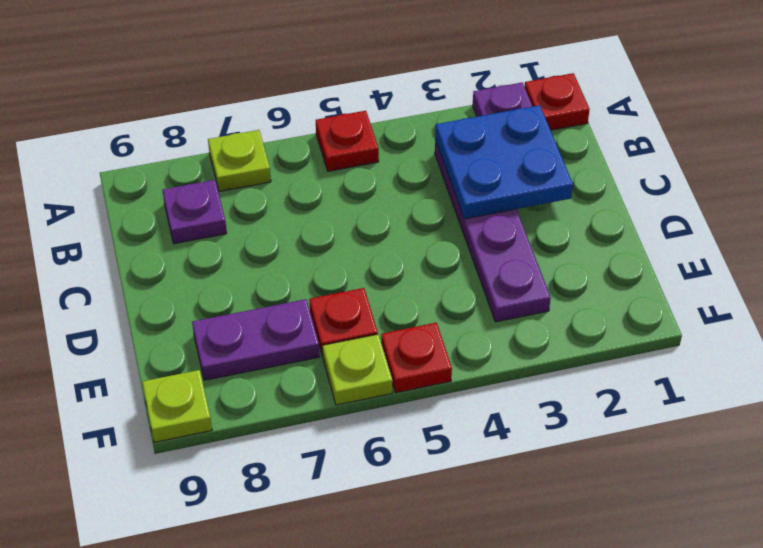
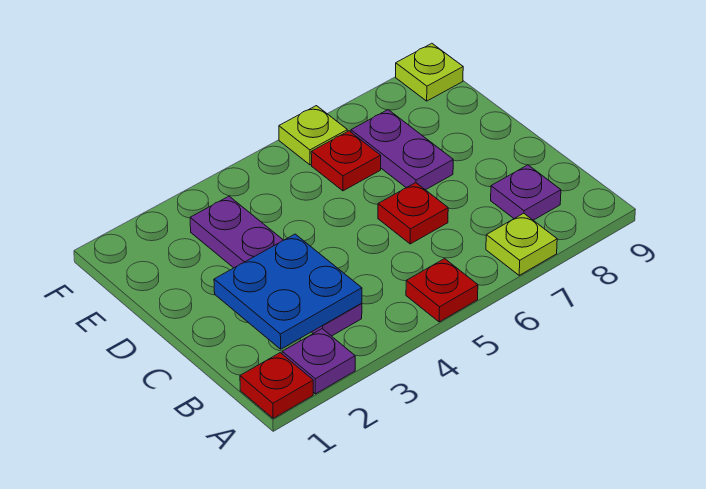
purple plate E7:E8 level 1 -> purple plate D7:E7 level 1
red plate F5 level 1 -> red plate C6 level 1

